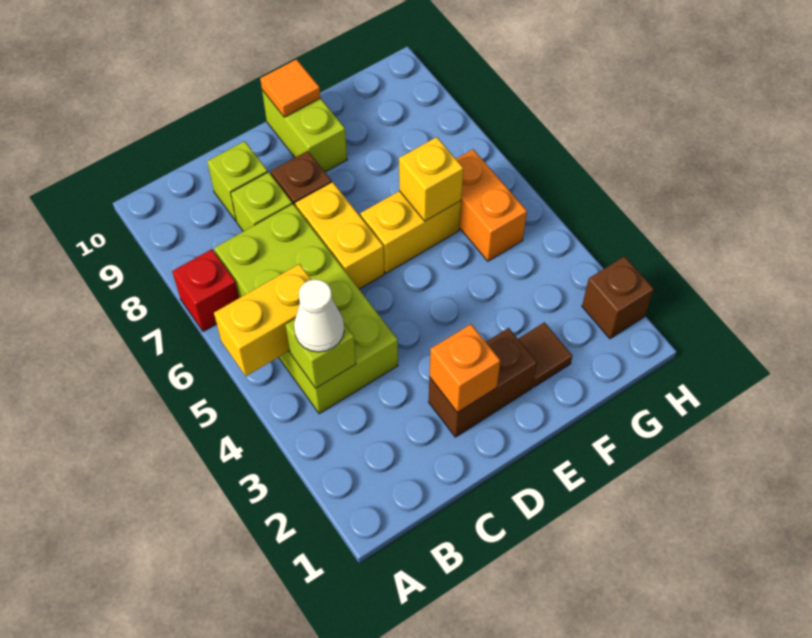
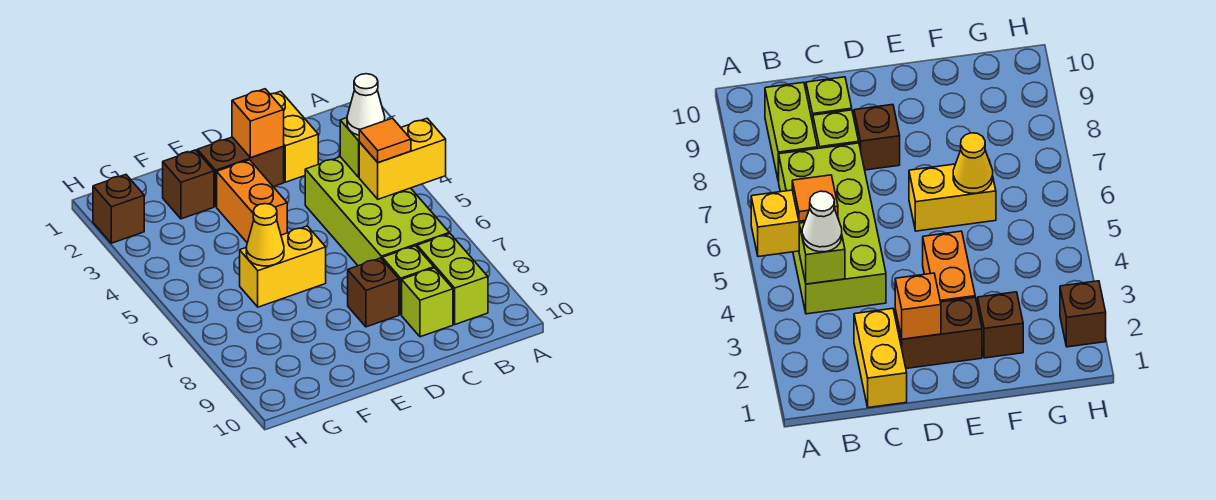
red brick A7 level 1 -> none
yellow brick D6:D7 level 1 -> yellow brick C1:C2 level 1
lime brick E9:E10 level 1 -> lime brick B8:B9 level 1
orange tile E10 level 2 -> orange tile B5 level 3
brown tile F2 level 1 -> brown brick F2 level 1
yellow brick F6 level 2 -> yellow cone F6 level 2
orange brick G5:G6 level 1 -> orange brick E3:E4 level 1

